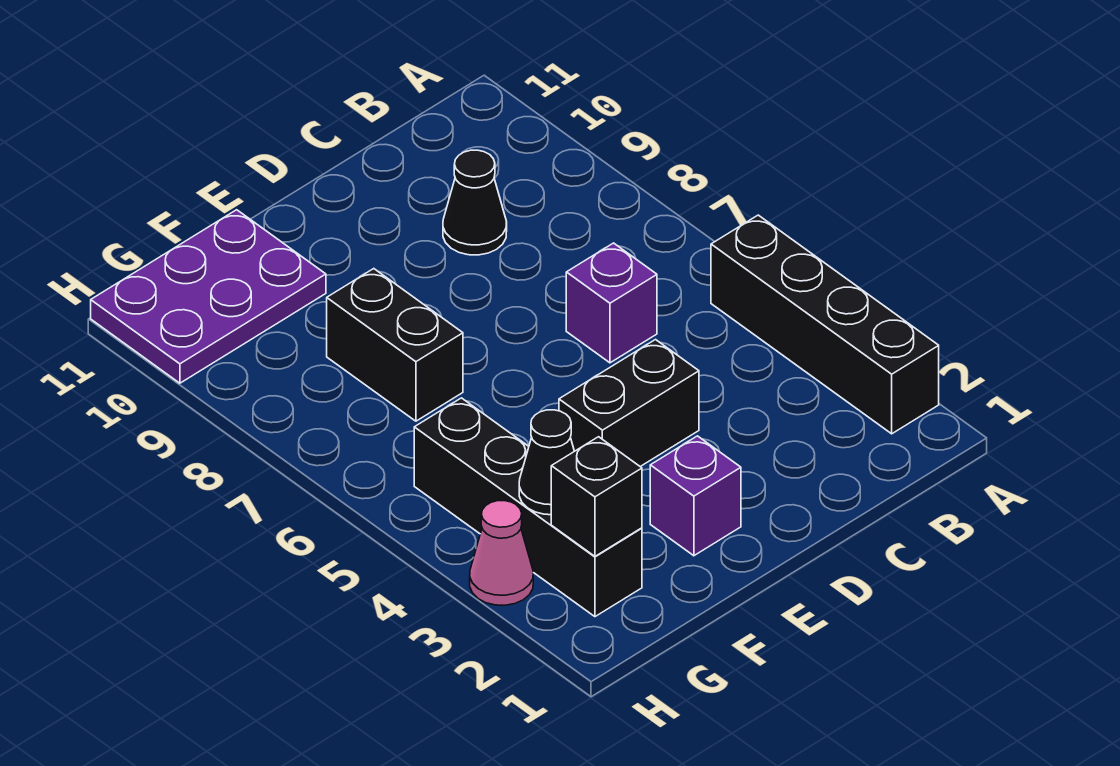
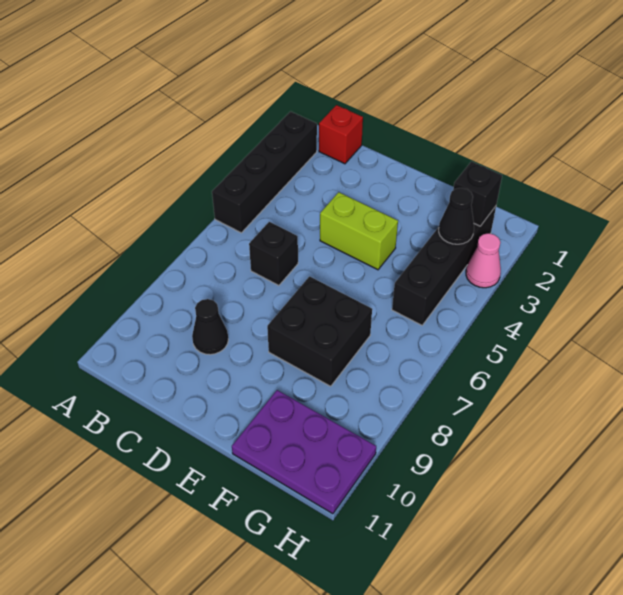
none -> red brick B1 level 1
purple brick C6 level 1 -> black brick C6 level 1
black brick D4:E4 level 1 -> lime brick D4:E4 level 1
purple brick E2 level 1 -> none
black brick F7:F8 level 1 -> black brick E7:F8 level 1

